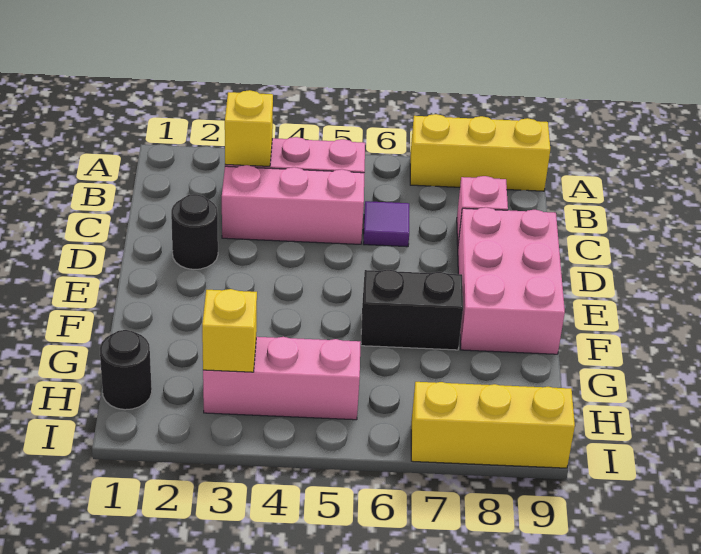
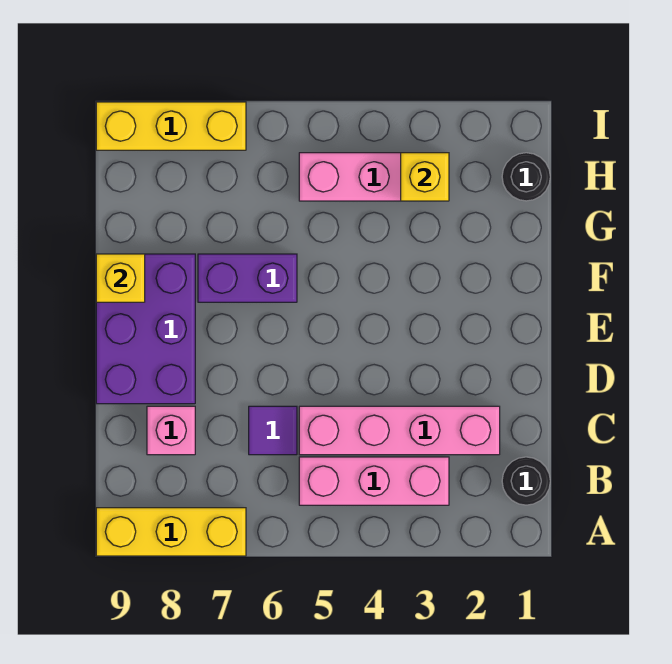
yellow brick B3 level 2 -> yellow brick F9 level 2
pink brick C3:C5 level 1 -> pink brick C2:C5 level 1
black round brick D2 level 1 -> black round brick B1 level 1
pink brick D8:F9 level 1 -> purple brick D8:F9 level 1
black brick F6:F7 level 1 -> purple brick F6:F7 level 1

